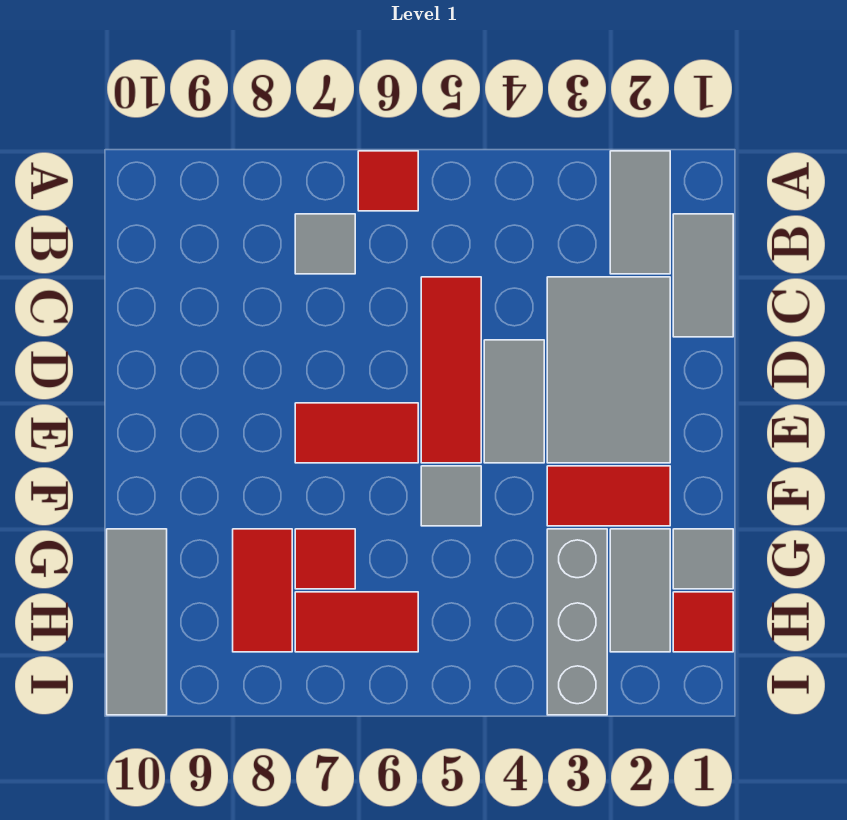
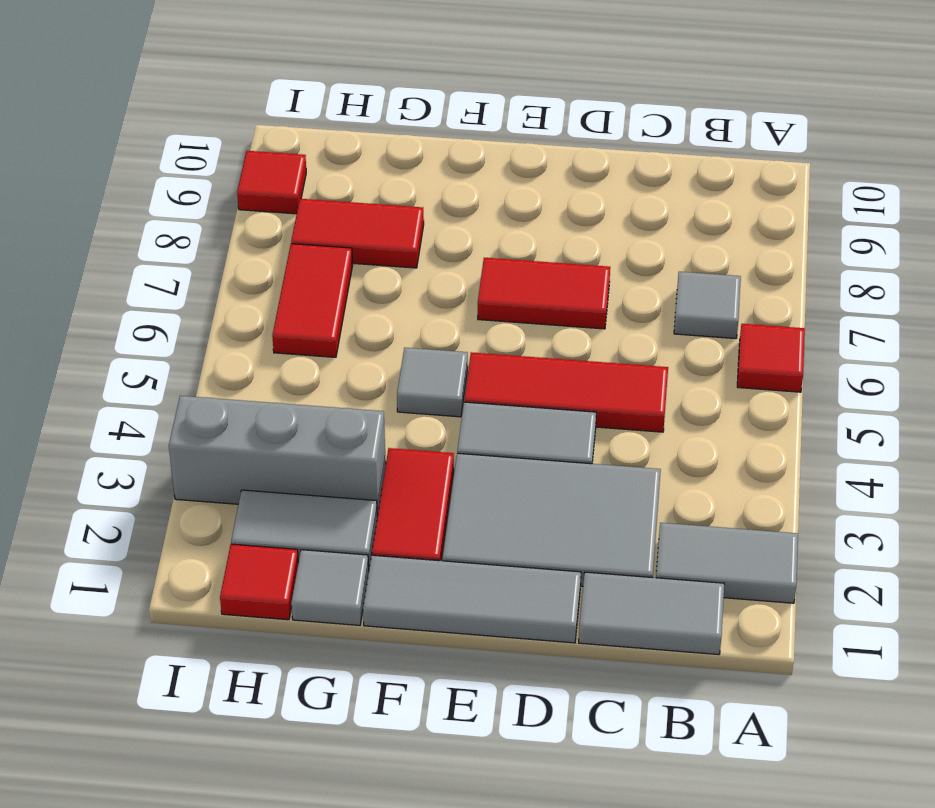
red tile E6:E7 level 1 -> red tile D7:E7 level 1
red tile G7 level 1 -> red tile I9 level 1
grey tile G10:I10 level 1 -> grey tile D1:F1 level 1

